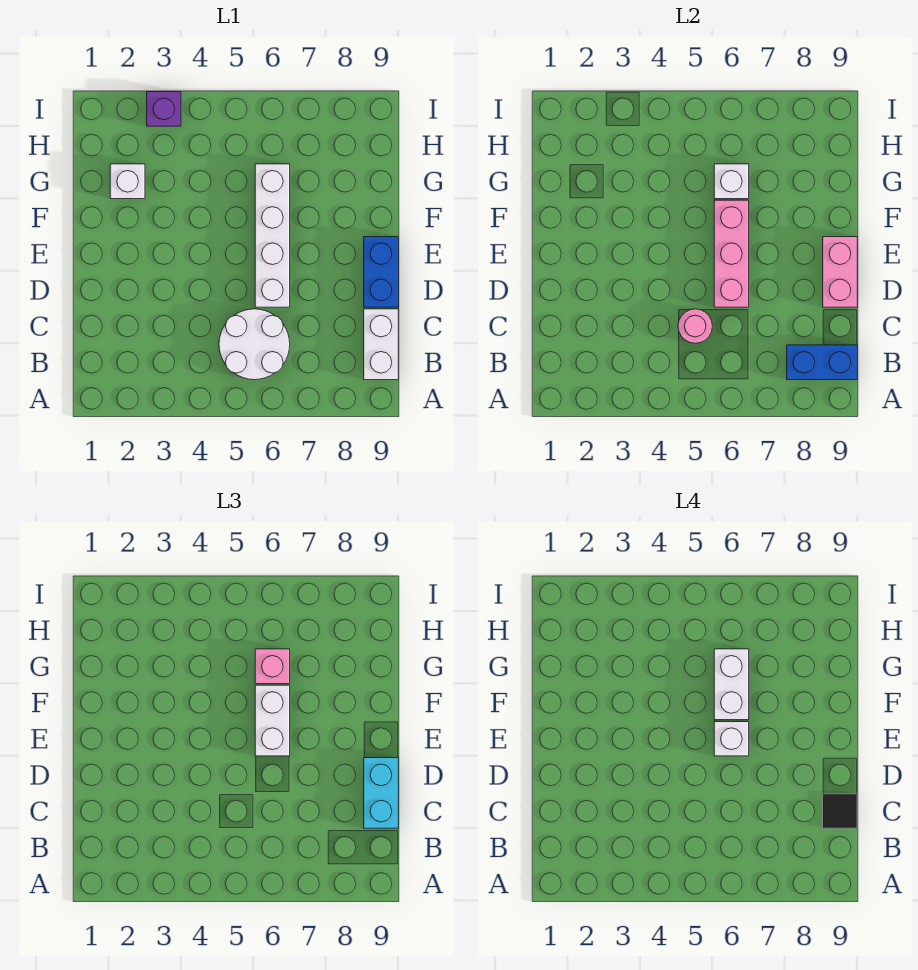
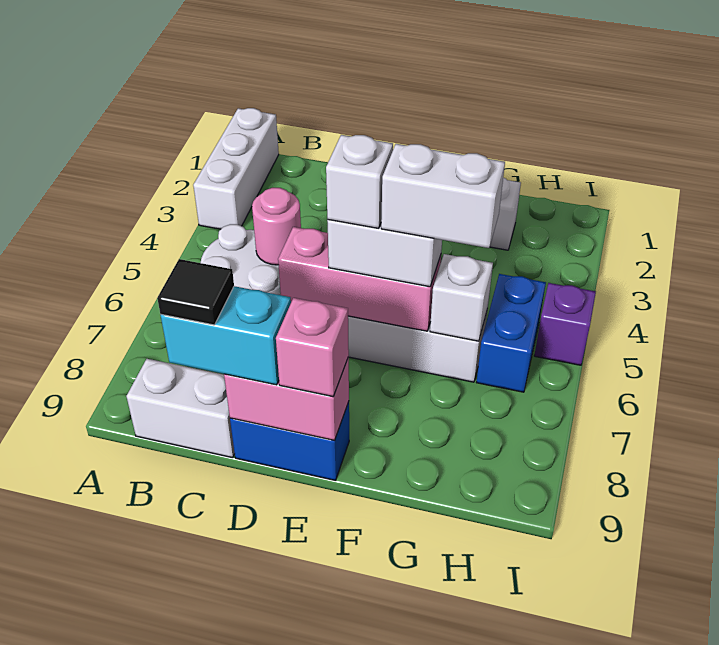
none -> white brick A1:A3 level 1
blue brick B8:B9 level 2 -> blue brick H5:H6 level 1
pink brick G6 level 3 -> pink brick E9 level 3
purple brick I3 level 1 -> purple brick I5 level 1

